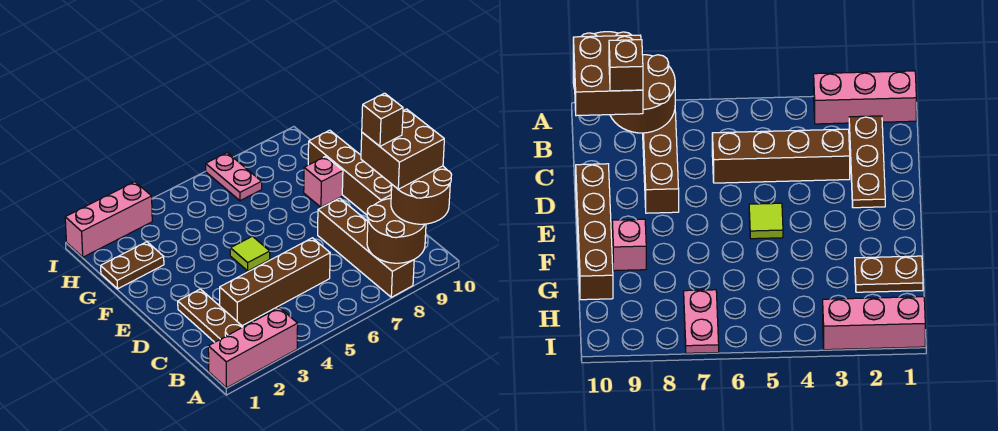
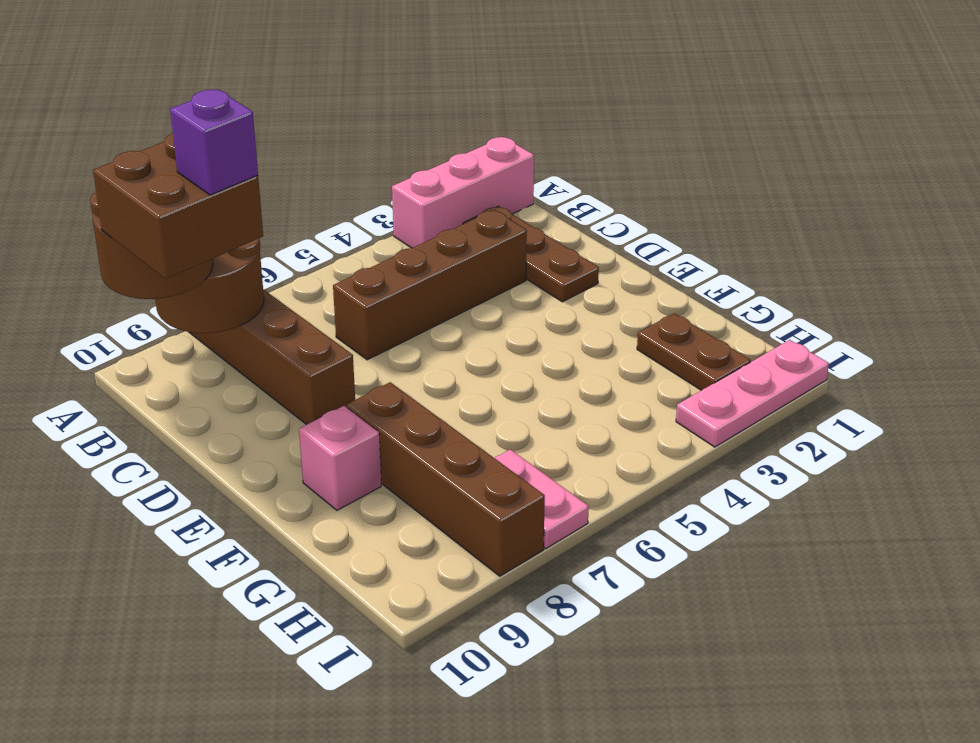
brown brick C9 level 5 -> purple brick C9 level 5
brown brick D10:G10 level 1 -> brown brick F8:I8 level 1
lime tile E5 level 1 -> none
brown plate G1:G2 level 1 -> brown plate G2:H2 level 1
pink brick I1:I3 level 1 -> pink plate I1:I3 level 1

